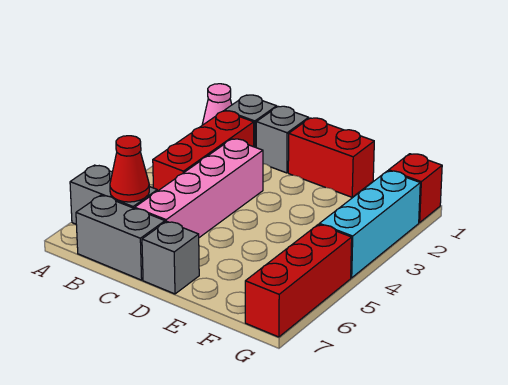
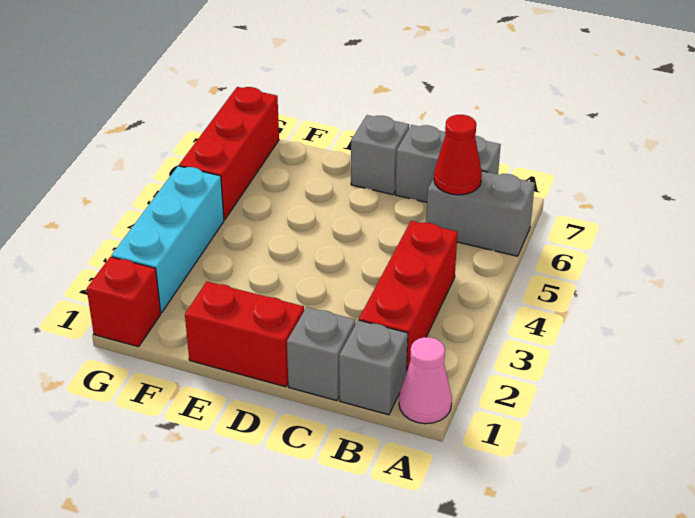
pink brick C3:C6 level 1 -> none

